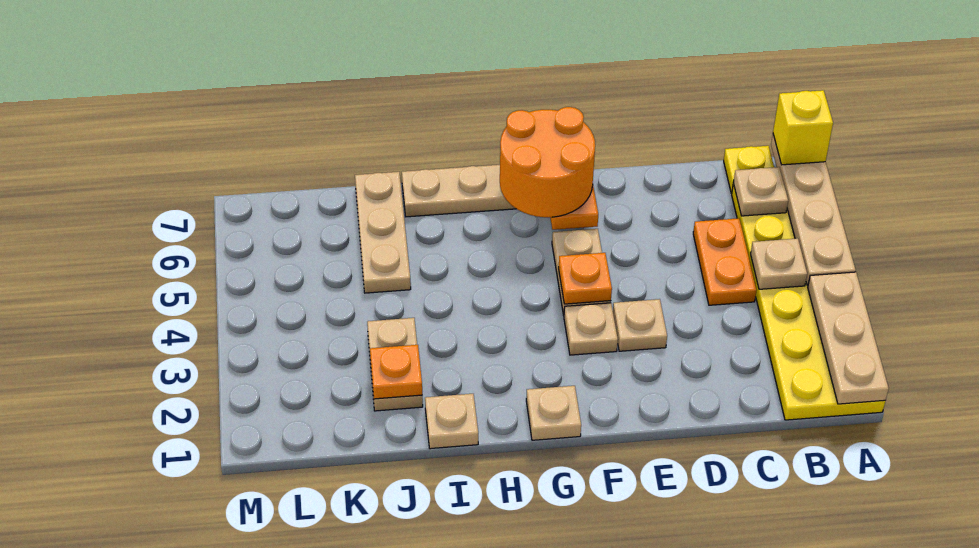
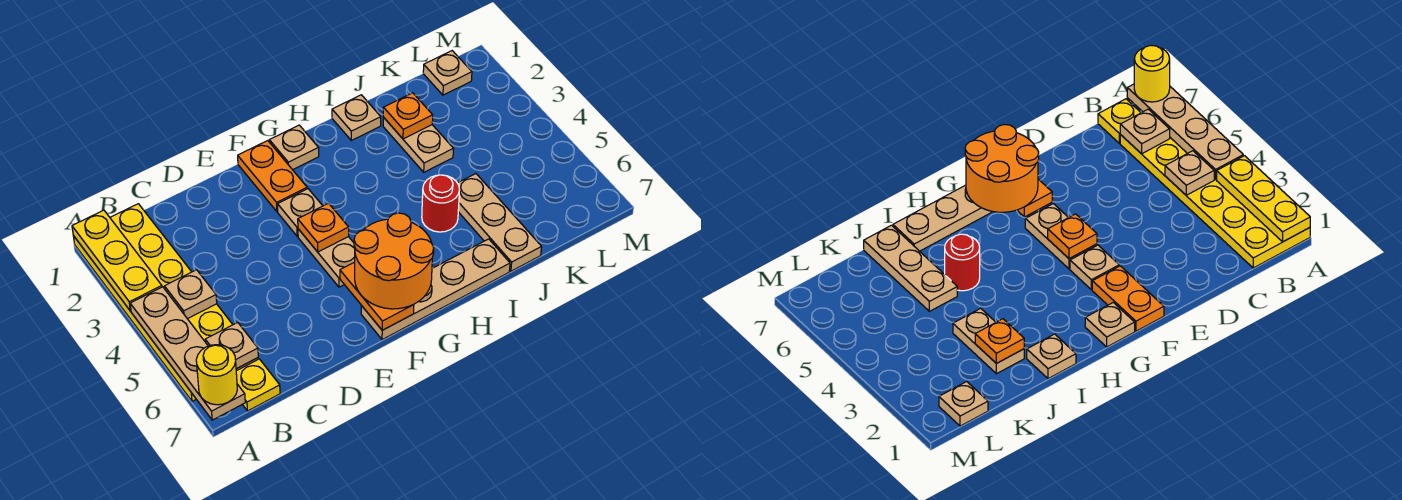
tan plate A1:A3 level 2 -> yellow plate A1:A3 level 2
yellow brick A7 level 3 -> yellow round brick A7 level 3
orange plate C4:C5 level 1 -> orange plate F1:F2 level 1
tan plate E3 level 1 -> tan plate L1 level 1
none -> red round brick I5 level 1

